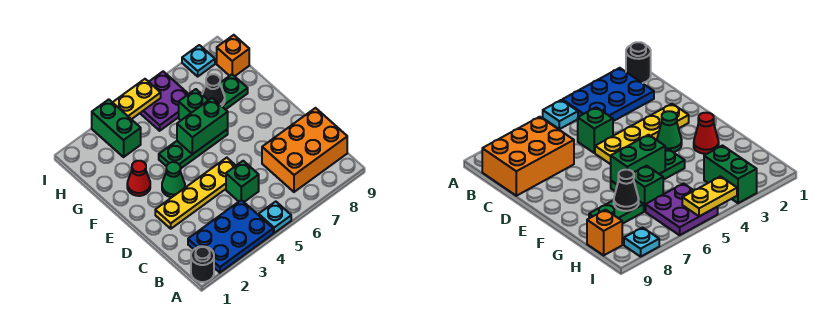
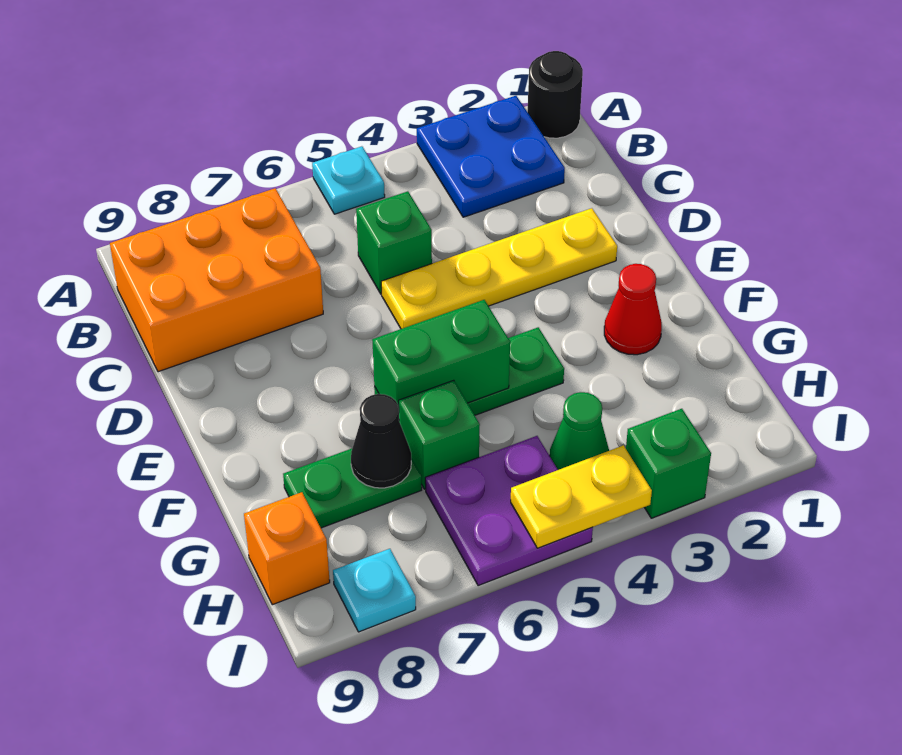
blue plate A2:B4 level 1 -> blue plate A2:B3 level 1
green cone E3 level 1 -> green cone H4 level 1
green brick H3:I3 level 1 -> green brick I3 level 1

